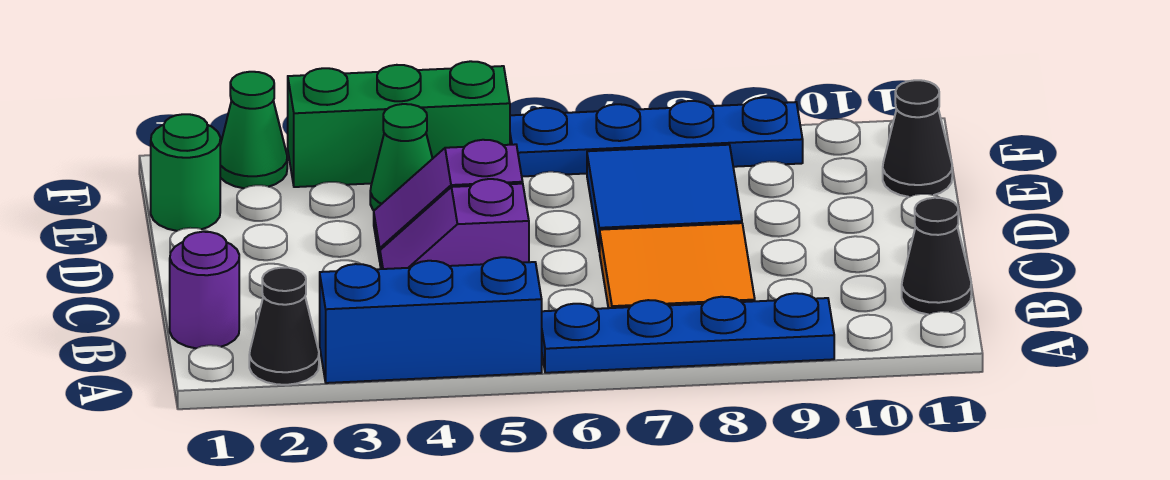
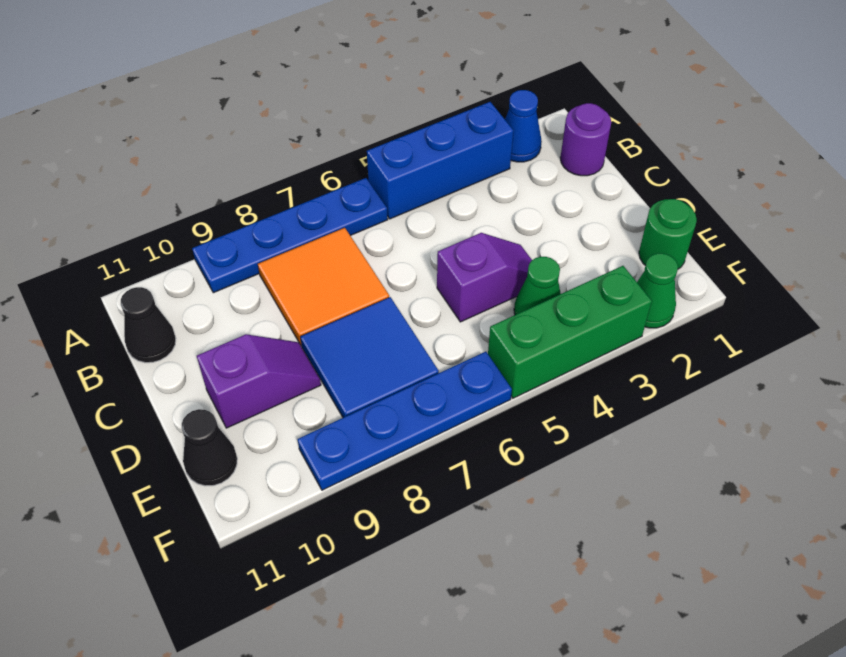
black cone A2 level 1 -> blue cone A2 level 1
purple slope C4:C5 level 1 top 5 -> purple slope D9:D10 level 1 top 10

